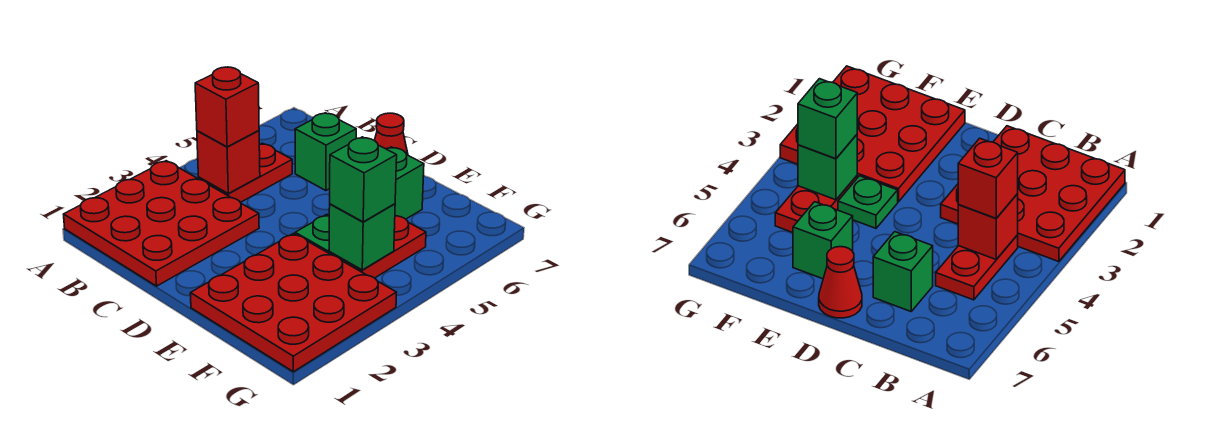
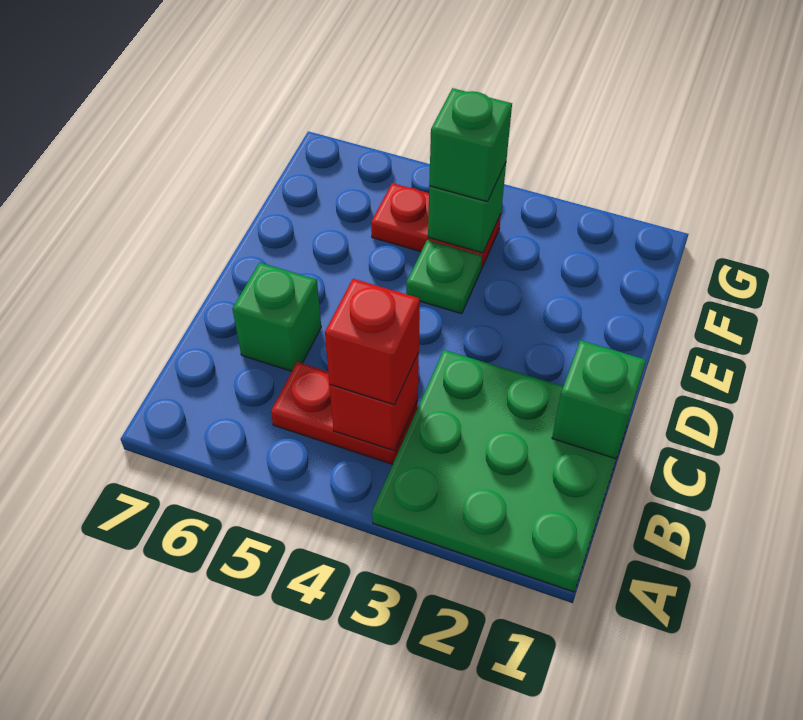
red plate A1:C3 level 1 -> green plate A1:C3 level 1
red cone D7 level 1 -> none
red plate E1:G3 level 1 -> none
green brick E6 level 1 -> green brick C1 level 2

